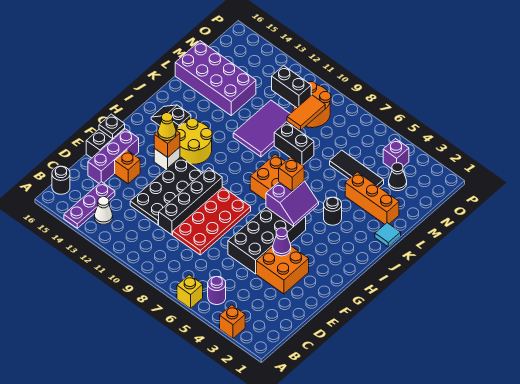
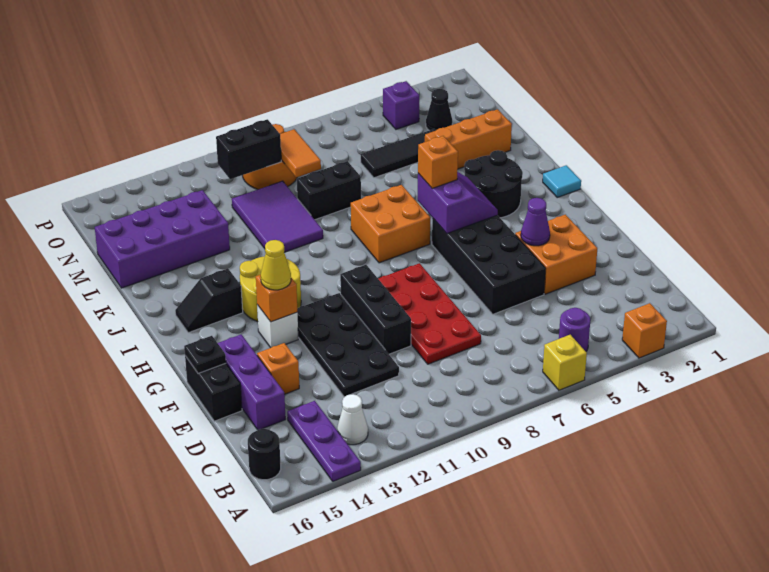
black brick D10:G10 level 1 -> black brick E10:G10 level 1
black round brick J4 level 1 -> black round brick I3:J4 level 1
cyan tile K1 level 1 -> cyan tile I1 level 1

